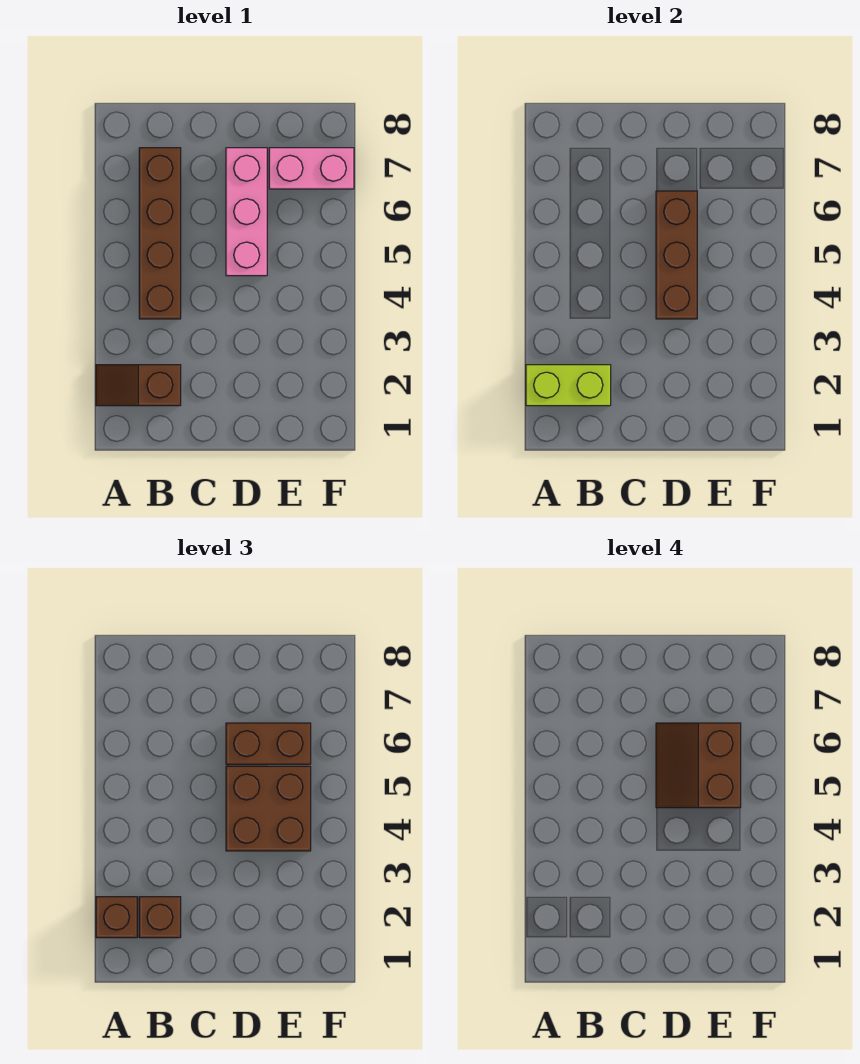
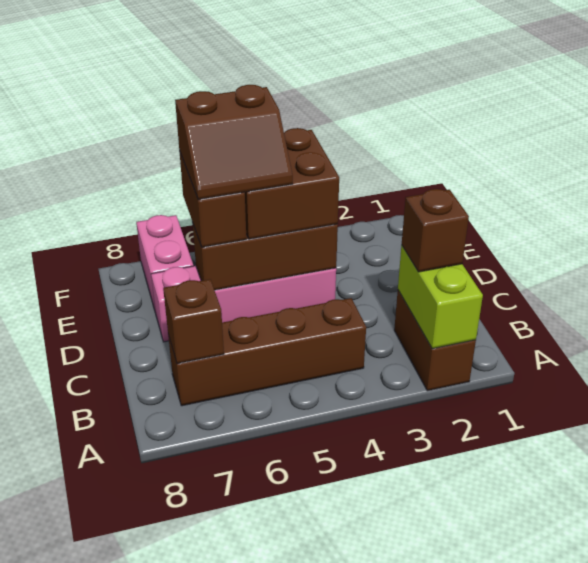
brown slope A2:B2 level 1 top B -> brown brick A2:B2 level 1
brown brick A2 level 3 -> brown brick B7 level 2
pink brick D5:D7 level 1 -> pink brick D4:D7 level 1

